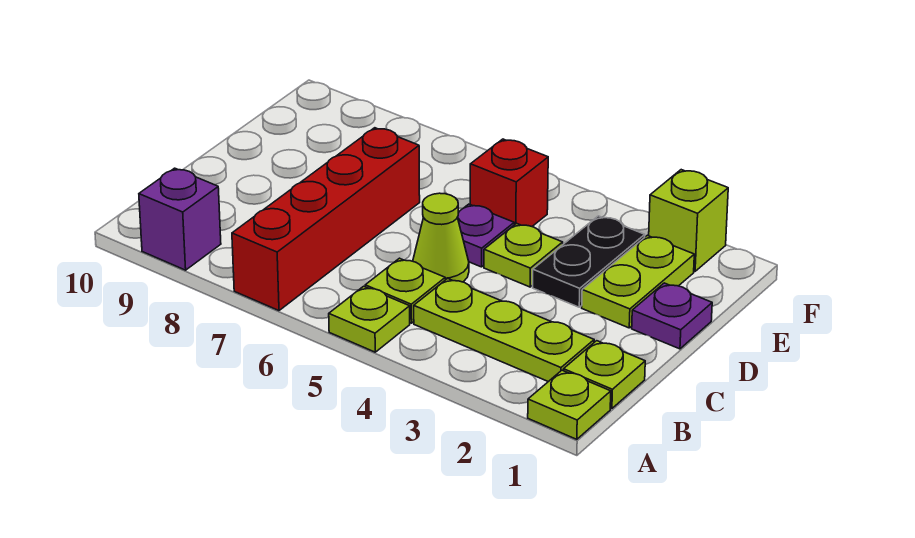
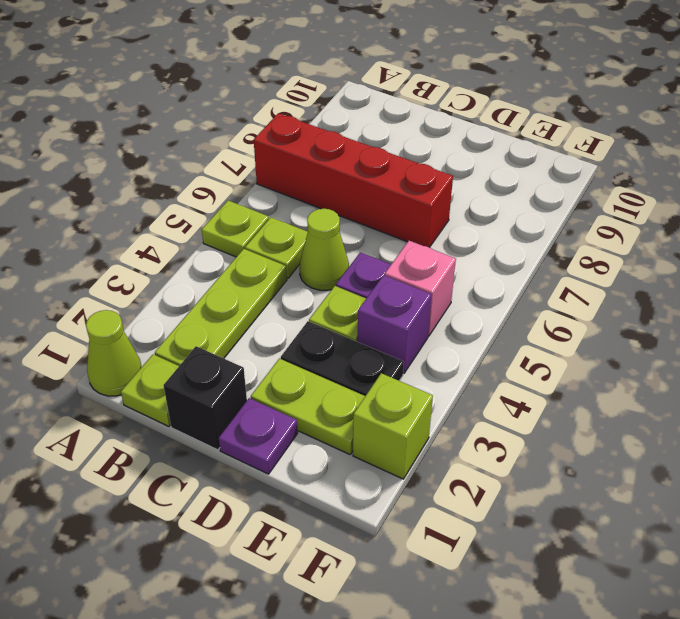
lime plate A1 level 1 -> lime cone A1 level 1
purple brick A9 level 1 -> purple brick E4 level 1
none -> black brick C1 level 1
red brick E5 level 1 -> pink brick E5 level 1

